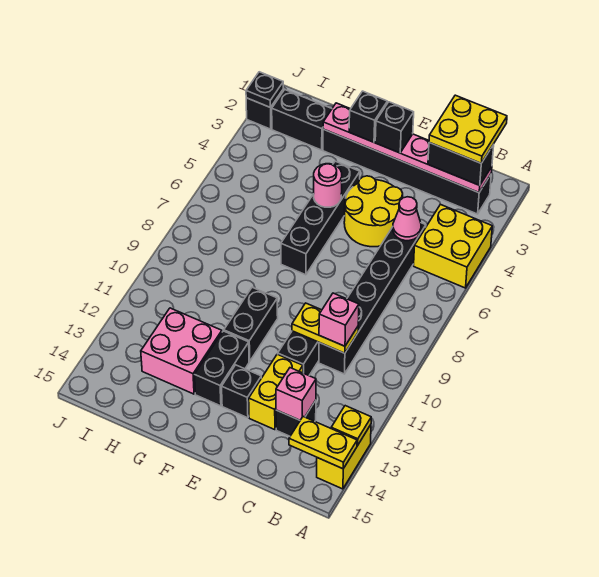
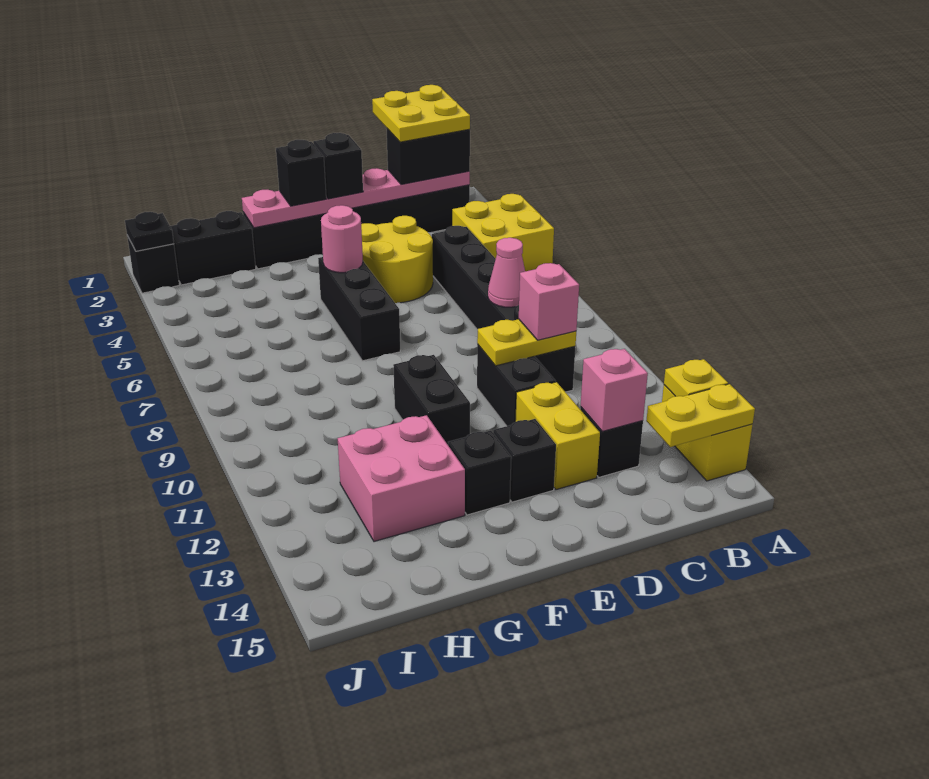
pink cone C5 level 2 -> pink cone C8 level 2
black brick F4:F7 level 1 -> black brick F5:F7 level 1
black brick F12:F13 level 1 -> black brick F13 level 1

